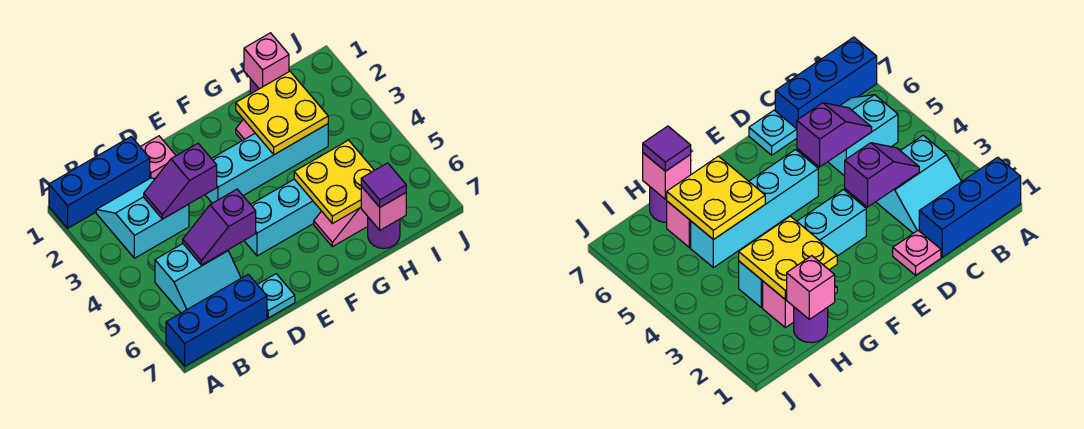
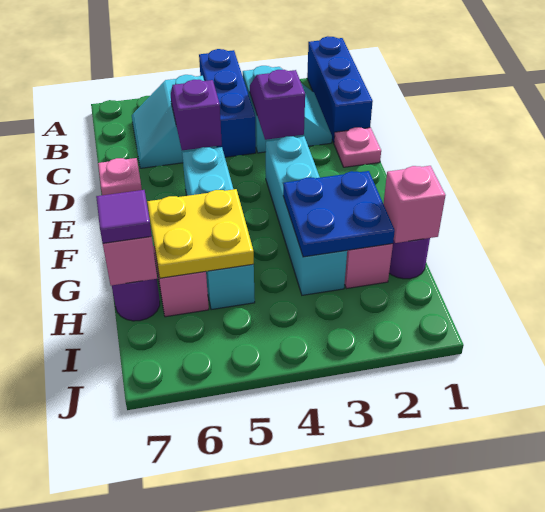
blue brick A7:C7 level 1 -> blue brick A4:C4 level 1
cyan plate D7 level 1 -> pink plate D7 level 1
yellow plate G2:H3 level 2 -> blue plate G2:H3 level 2

